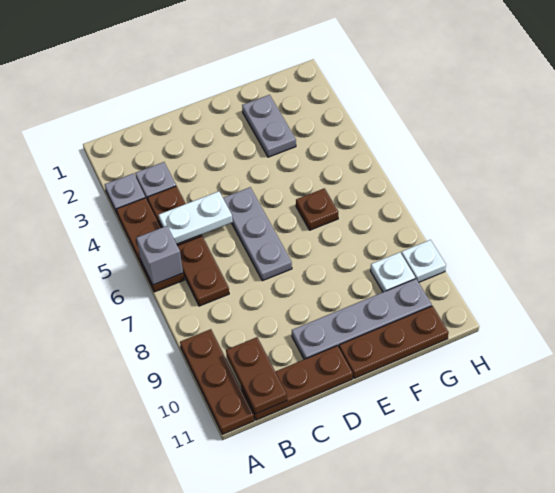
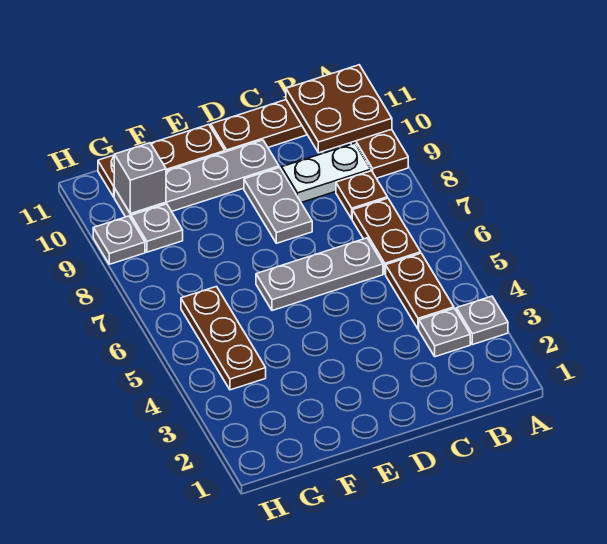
brown plate A4:A6 level 1 -> brown plate G4:G6 level 1
grey brick A6 level 2 -> grey brick G10 level 2
white plate B5:C5 level 2 -> white plate B9:C9 level 1
brown plate B10:B11 level 2 -> brown plate A10:B11 level 2
grey plate D5:D7 level 1 -> grey plate C6:E6 level 1
grey plate F2:F3 level 1 -> grey plate D8:D9 level 1
brown plate F6 level 1 -> brown plate B8 level 1
white plate G9 level 1 -> grey plate G9 level 1
white plate H9 level 1 -> grey plate H9 level 1

